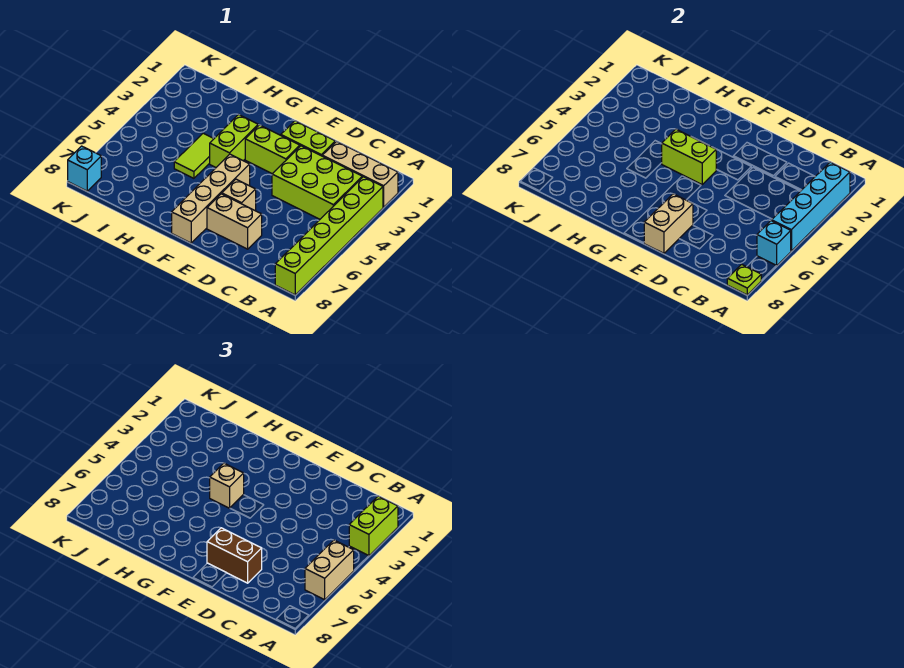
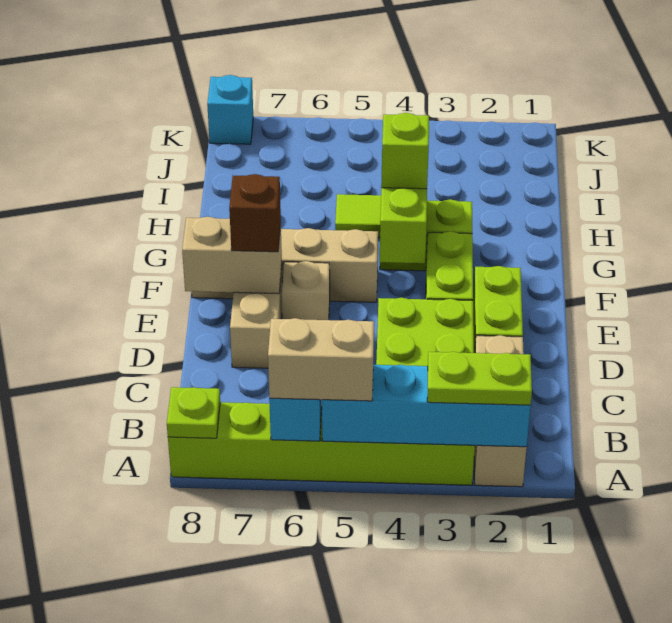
lime brick A2:A3 level 3 -> lime plate A2:A3 level 3
brown brick D7:E7 level 3 -> brown brick E7 level 3
tan brick G4 level 3 -> lime brick G4 level 3

